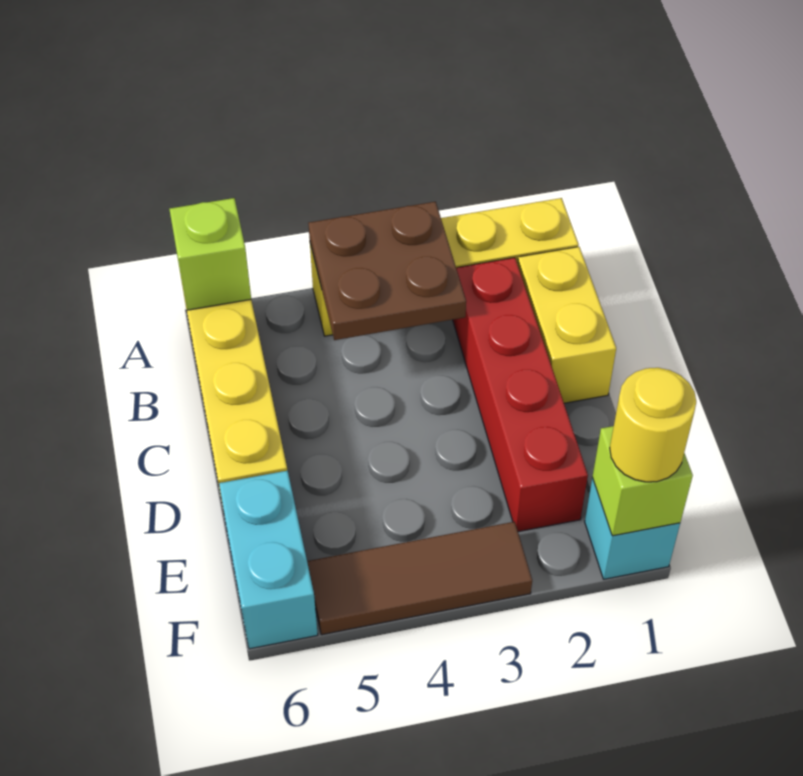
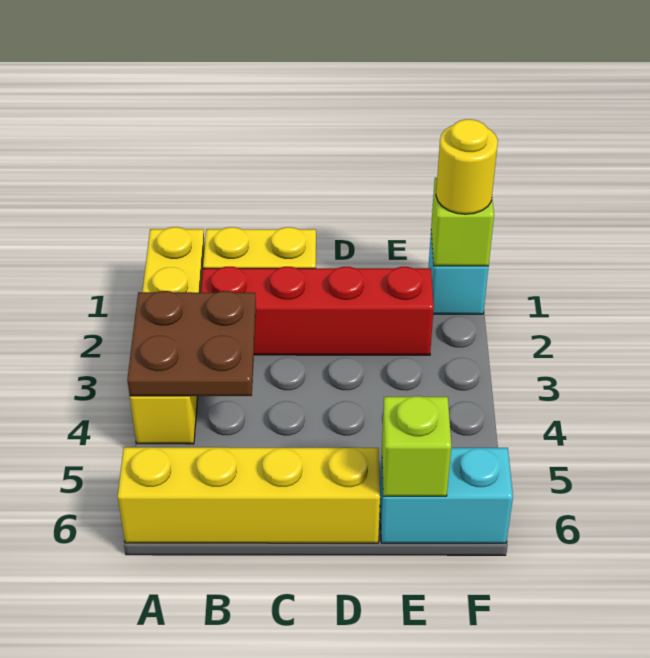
lime brick A6 level 2 -> lime brick E6 level 2
brown tile F3:F5 level 1 -> none

